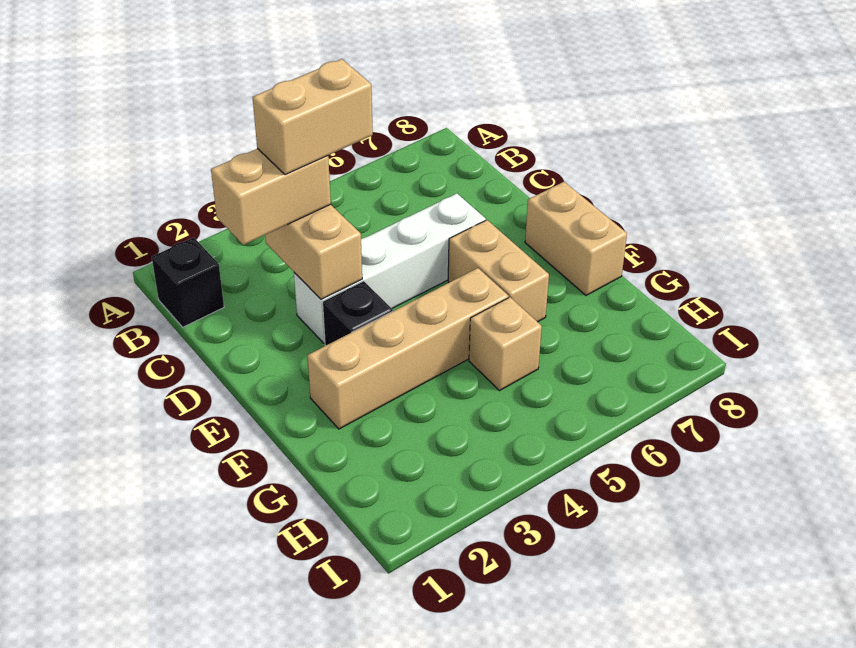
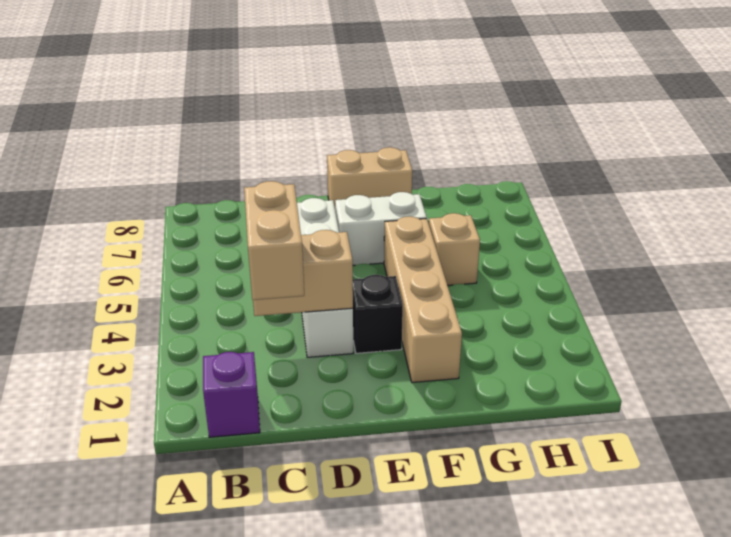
black brick B1 level 1 -> purple brick B1 level 1
tan brick C3:C4 level 4 -> none
tan brick E6:F6 level 1 -> white brick E6:F6 level 1

